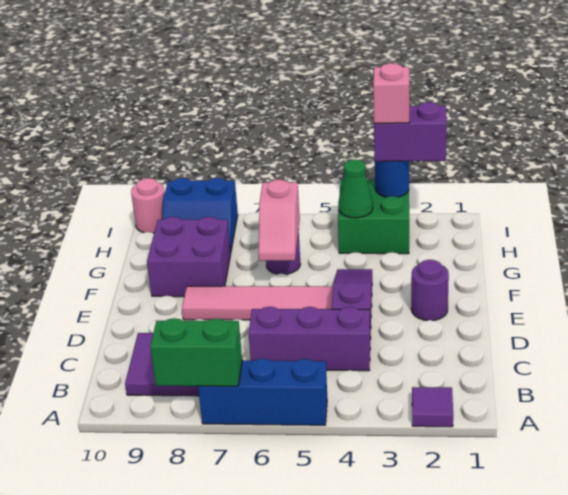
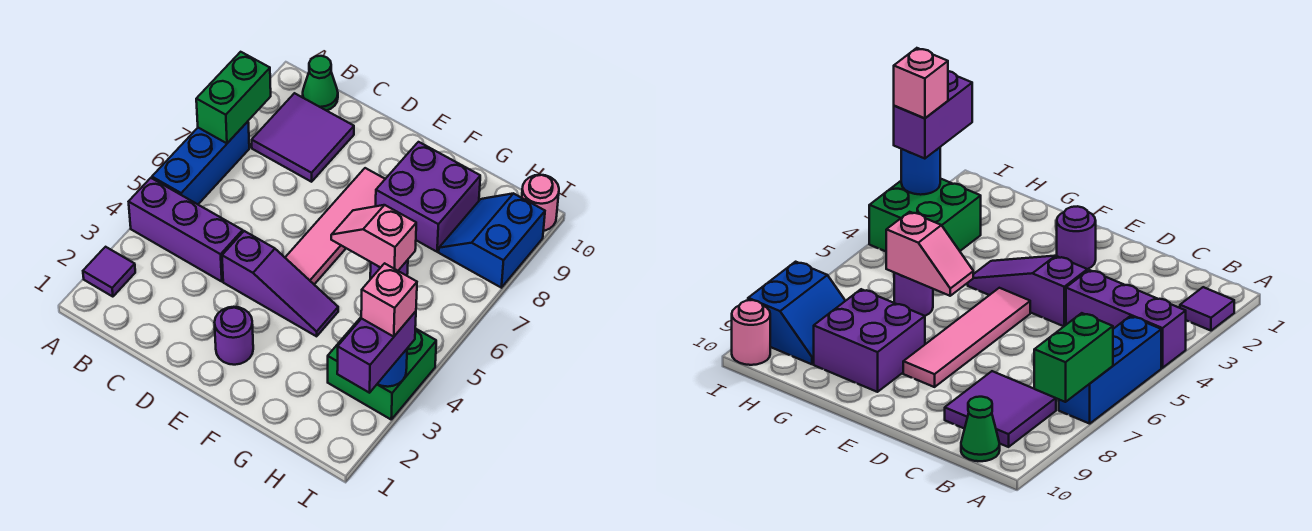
purple brick C4:C6 level 1 -> purple brick A4:C4 level 1
green cone H4 level 2 -> green cone B10 level 1

